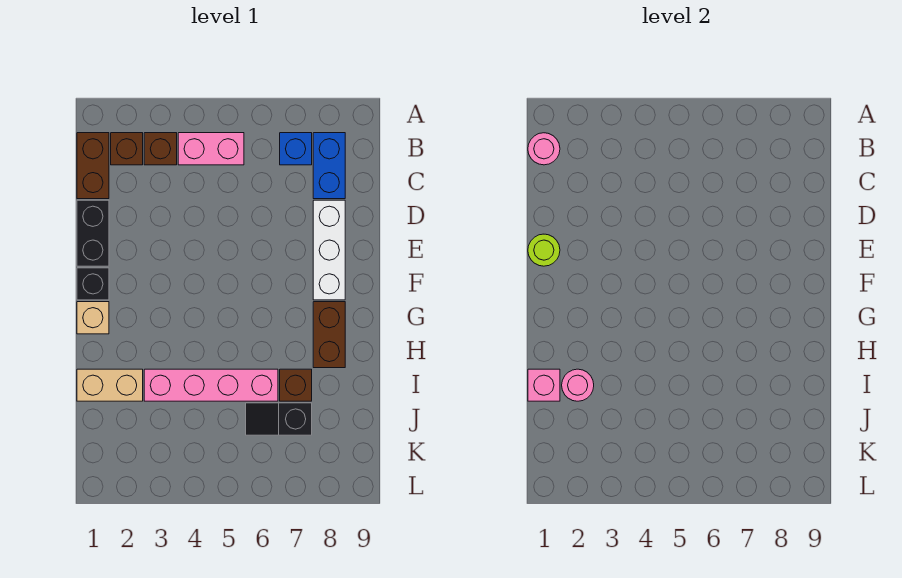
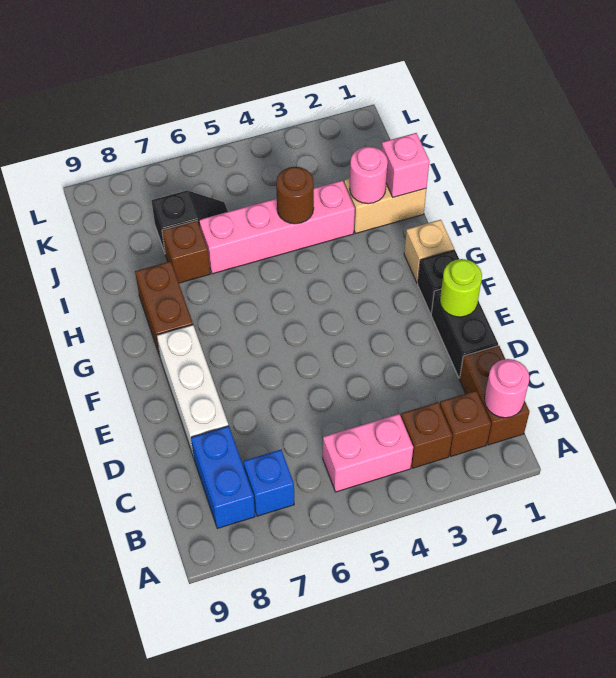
none -> brown round brick I4 level 2

